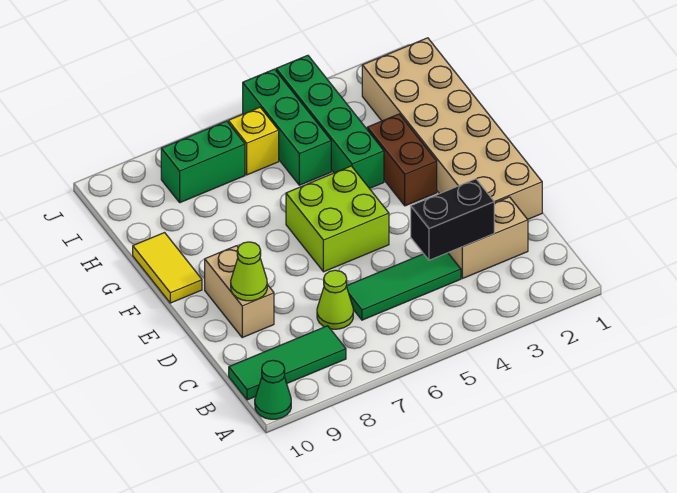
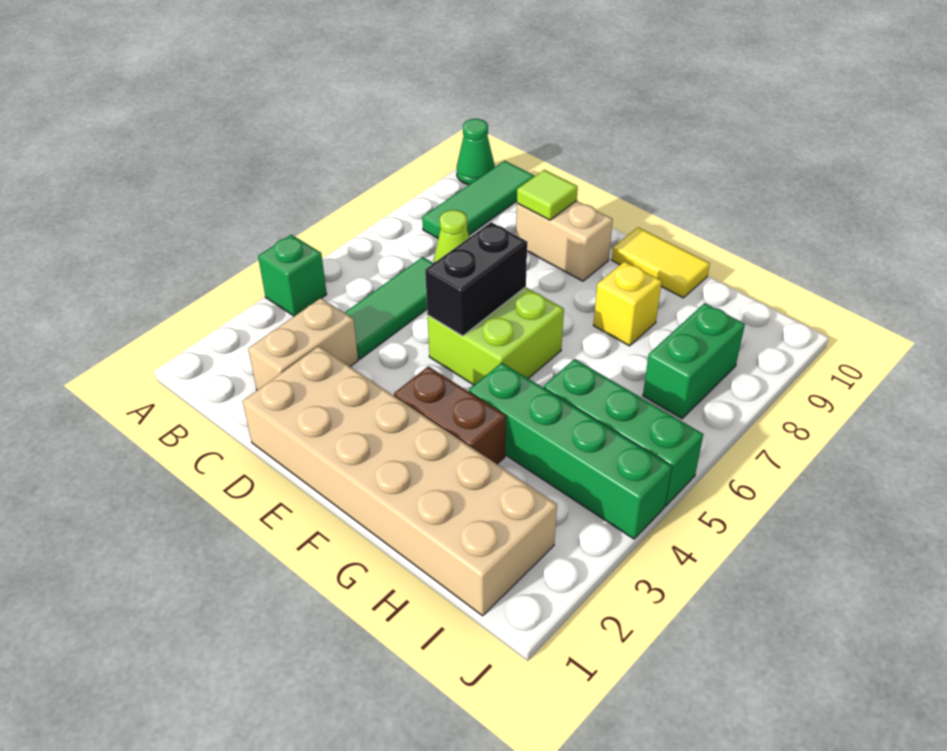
none -> green brick A4 level 1
black brick C3:C4 level 2 -> black brick E5:E6 level 2
lime cone D9 level 2 -> lime tile D9 level 2
yellow brick I6 level 1 -> yellow brick G8 level 1

